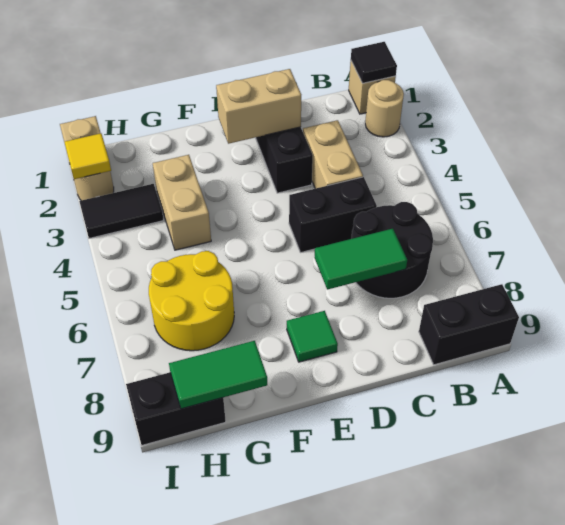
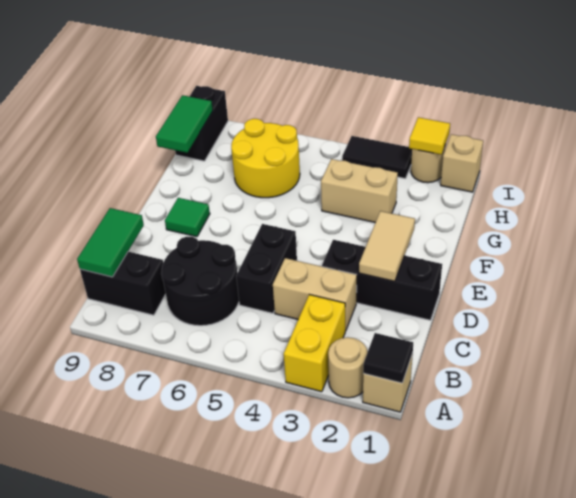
none -> yellow brick A3:B3 level 1
black brick A9:B9 level 1 -> black brick B8:B9 level 1
green tile C7:D7 level 2 -> green tile B9:C9 level 2
tan brick D2:E2 level 2 -> tan tile D2:E2 level 2
black tile H3:I3 level 1 -> black tile I3:I4 level 1

